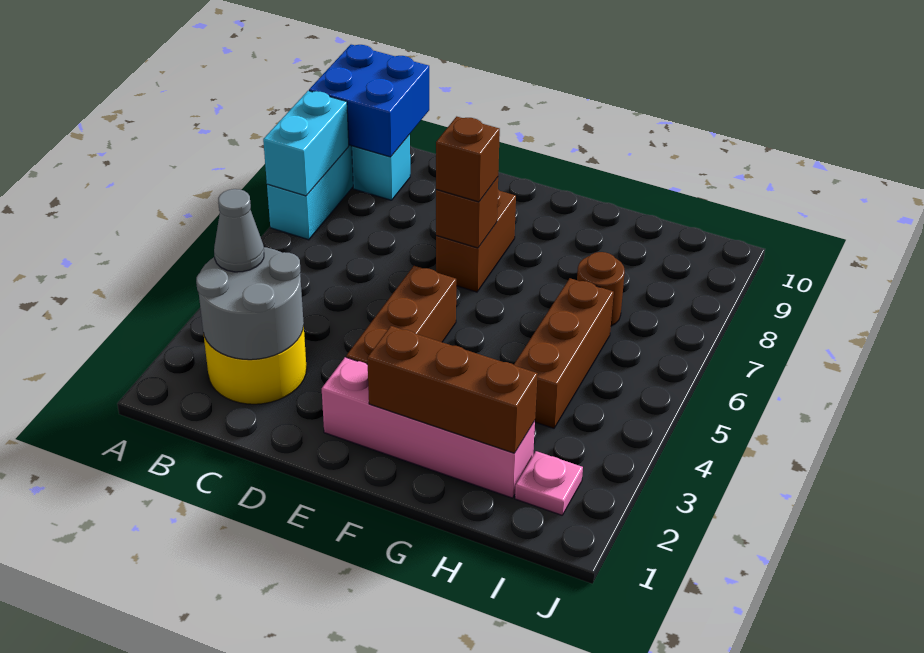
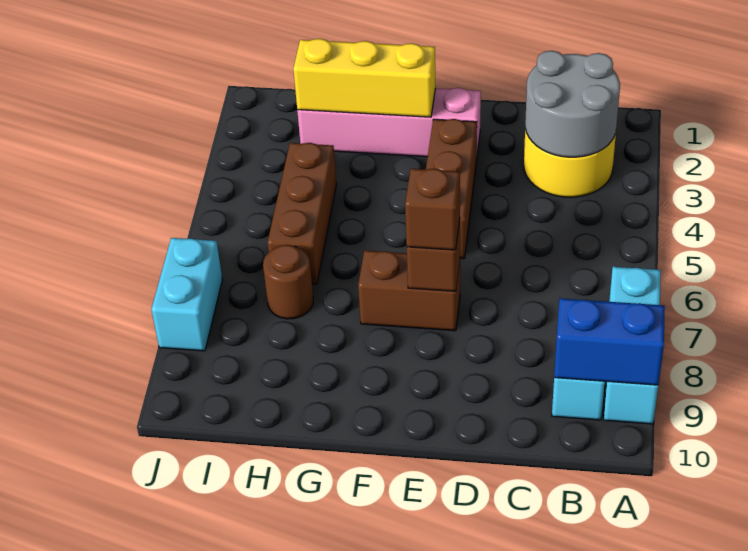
cyan brick A7:A8 level 2 -> cyan brick J7:J8 level 1
blue brick A9:B10 level 2 -> blue brick A9:B9 level 2
grey cone B3 level 3 -> none
brown brick E7:E8 level 1 -> brown brick E7:F7 level 1
brown brick F2:H2 level 2 -> yellow brick F2:H2 level 2
pink plate I2 level 1 -> none

